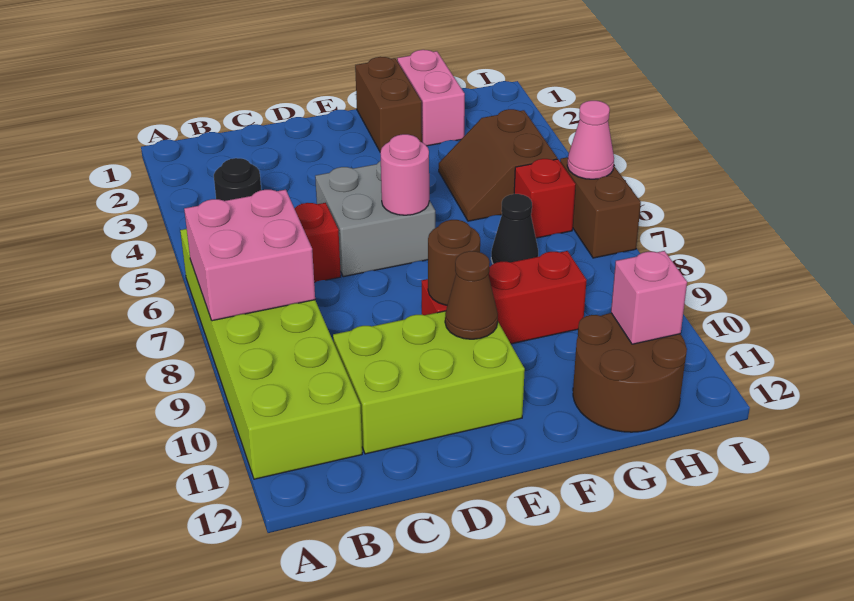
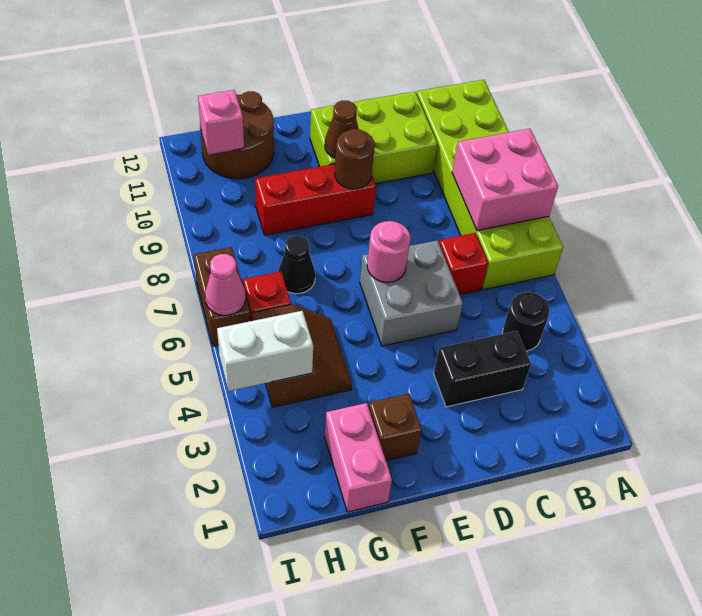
none -> black brick C3:D3 level 1
brown brick F1:F2 level 1 -> brown brick F2 level 1
none -> white brick H4:I4 level 2

